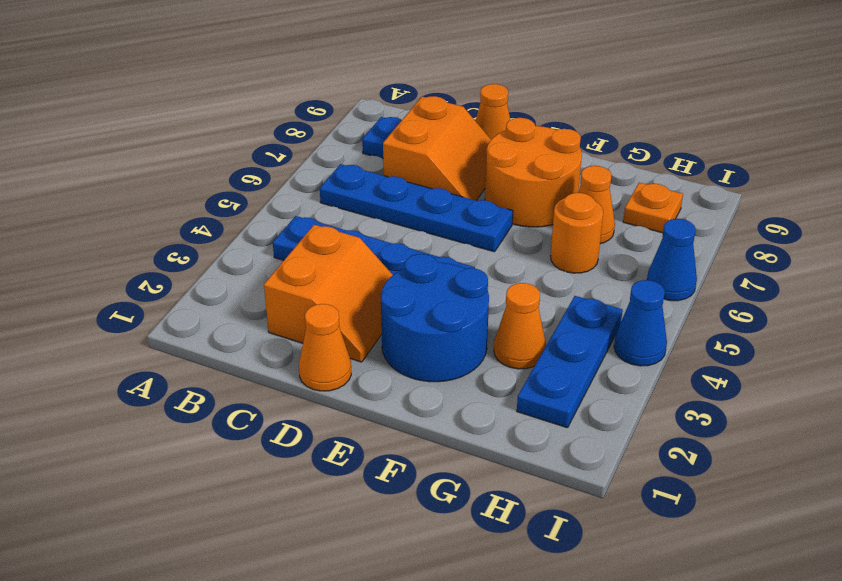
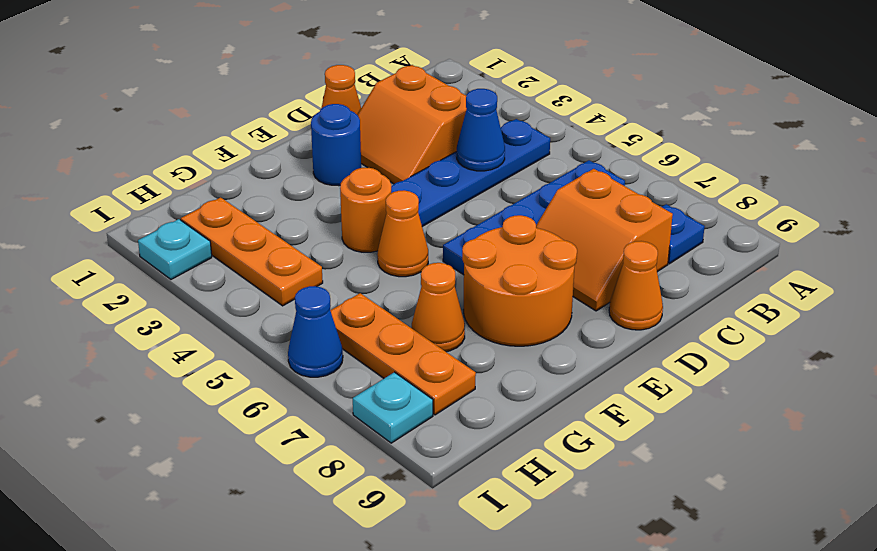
blue round brick E2:F3 level 1 -> blue round brick E2 level 1
orange cone G3 level 1 -> orange cone F5 level 1
orange round brick G6 level 1 -> orange round brick F4 level 1
blue plate H2:H4 level 1 -> orange plate H2:H4 level 1
orange plate H8 level 1 -> orange plate H6:H8 level 1
none -> cyan plate I2 level 1
blue cone I4 level 1 -> blue cone C4 level 2
none -> cyan plate I8 level 1

